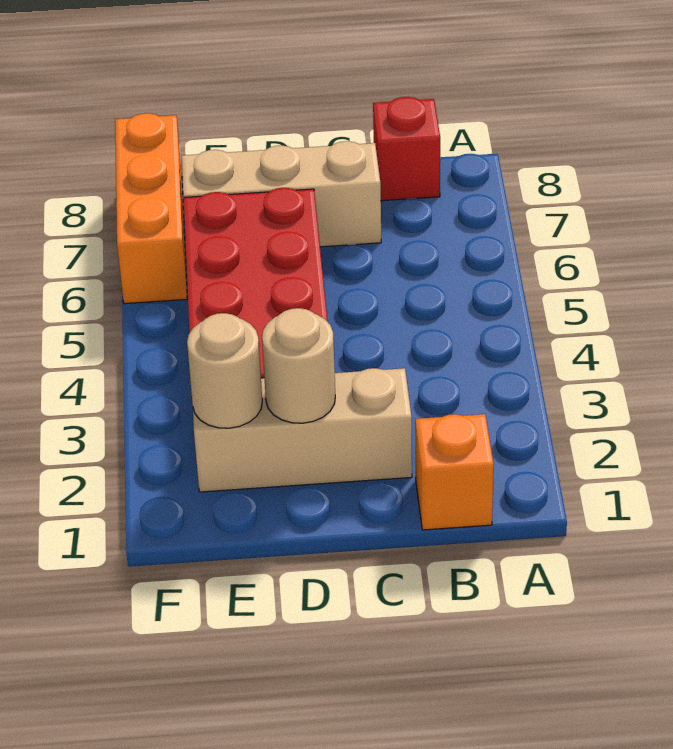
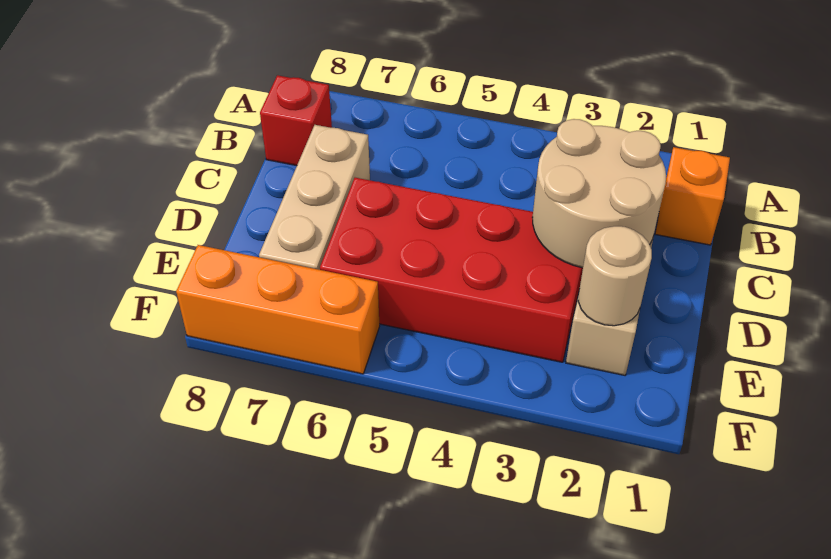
tan round brick D2 level 2 -> tan round brick C2:D3 level 2

